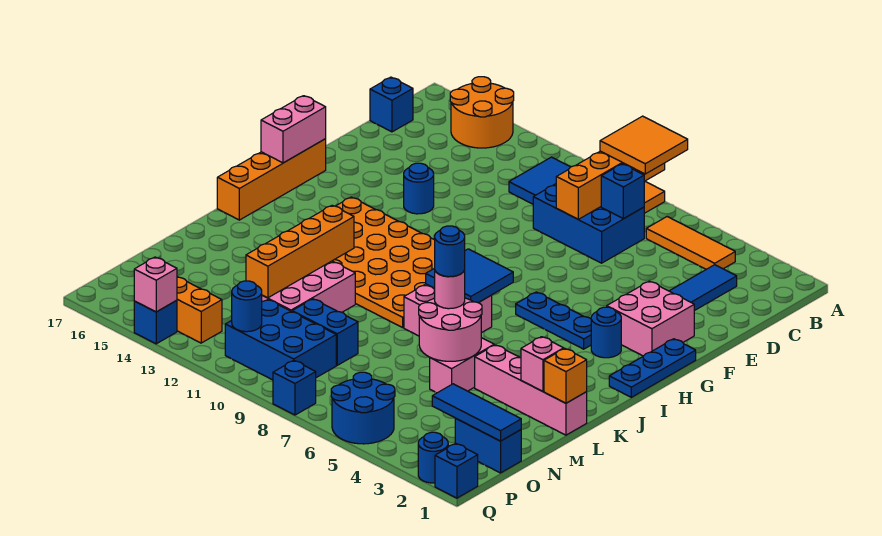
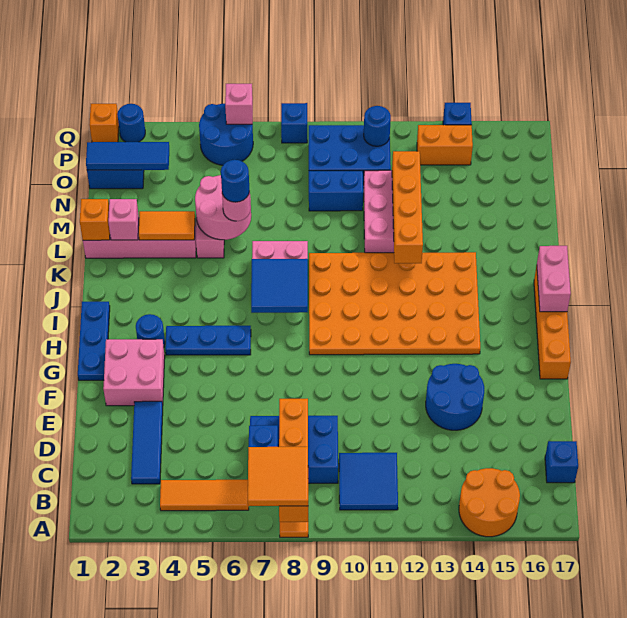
blue round brick F13 level 1 -> blue round brick E13:F14 level 1
pink brick G17:H17 level 2 -> pink brick I17:J17 level 2
none -> orange tile L3:L4 level 2
blue brick Q1 level 1 -> orange brick Q1 level 1
pink brick Q14 level 2 -> pink brick Q6 level 2

